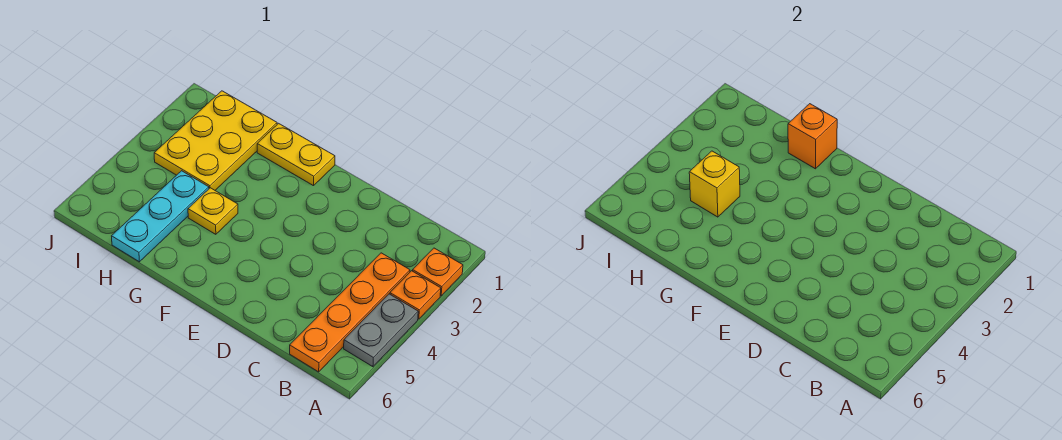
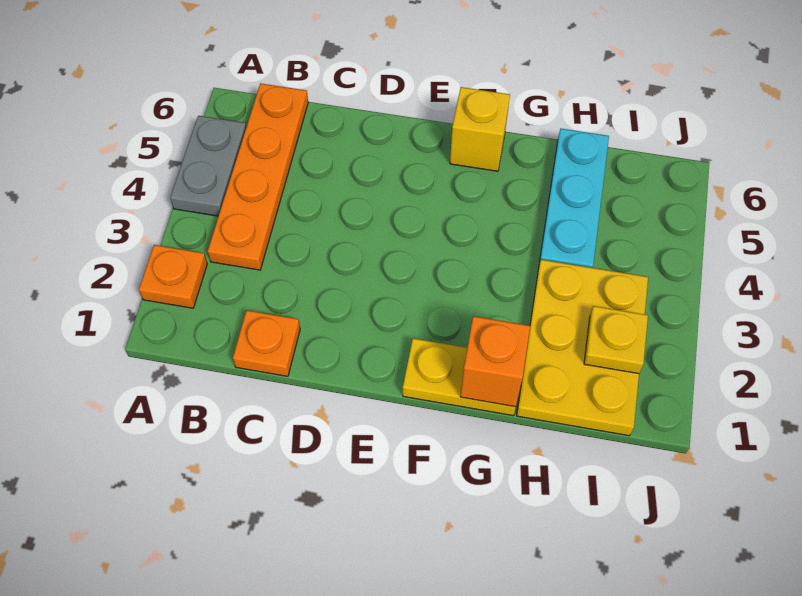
orange plate A3 level 1 -> orange plate C1 level 1
yellow plate G4 level 1 -> yellow plate I2 level 2
yellow brick H4 level 2 -> yellow brick F6 level 1

